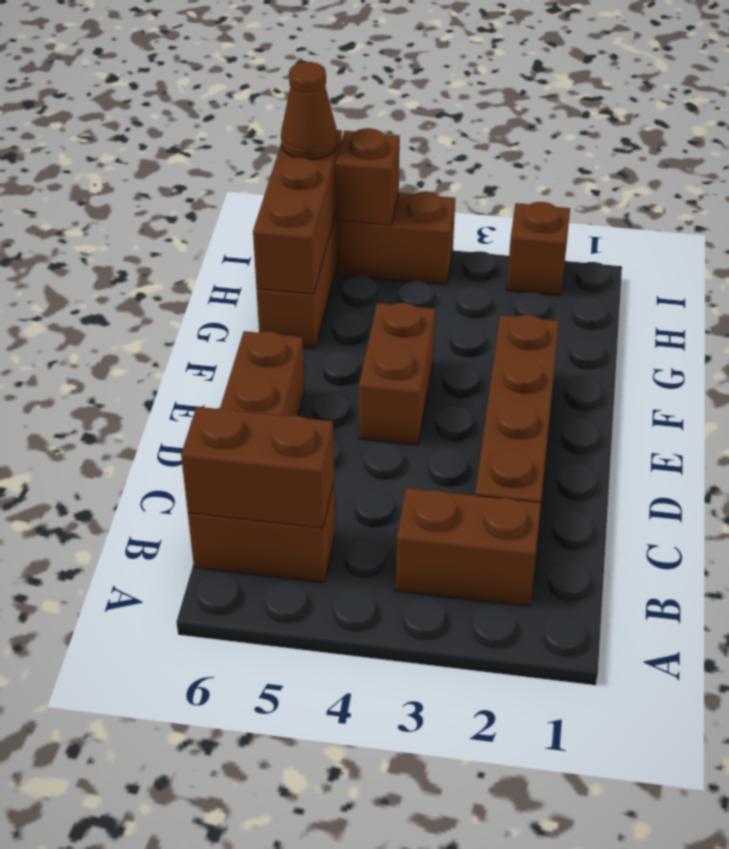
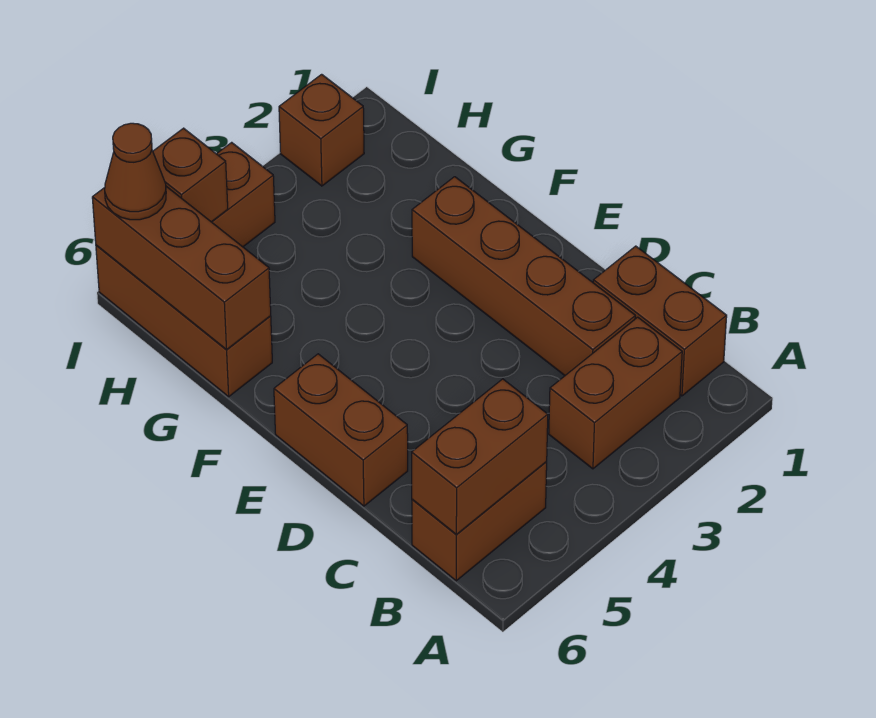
brown brick E4:F4 level 1 -> brown brick B1:C1 level 1

